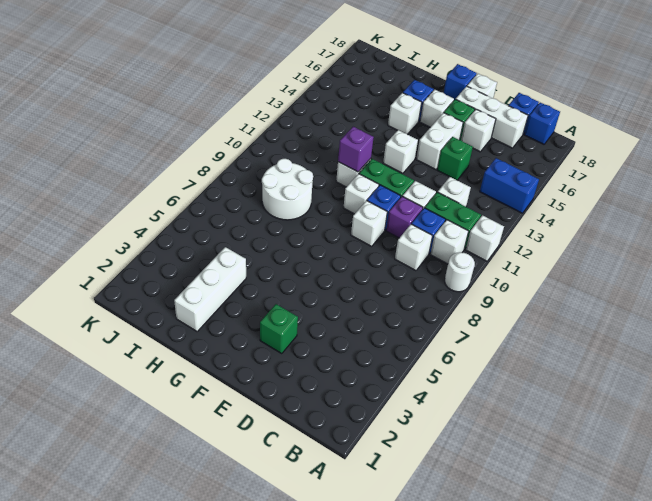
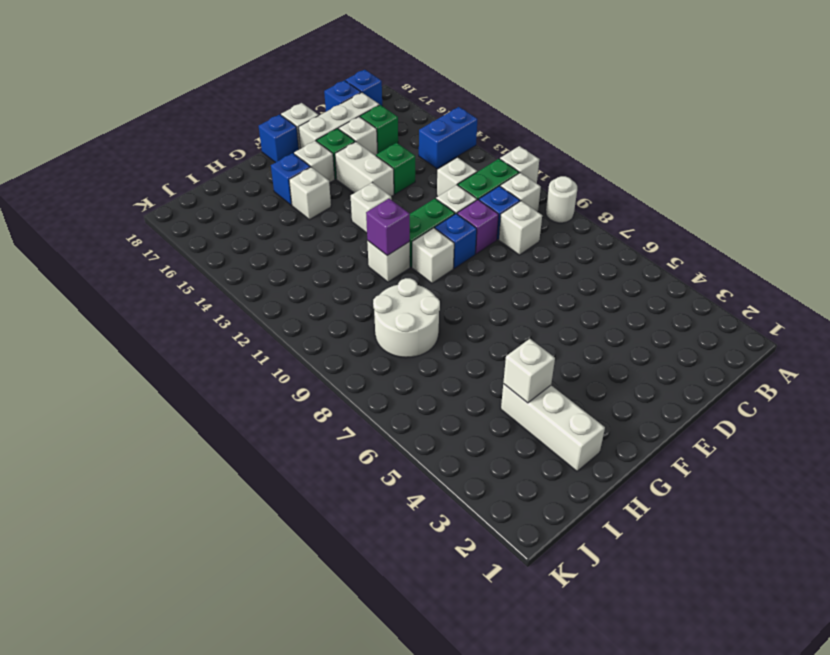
green brick E3 level 1 -> green brick C16 level 1
white brick E9 level 1 -> white brick H4 level 2

